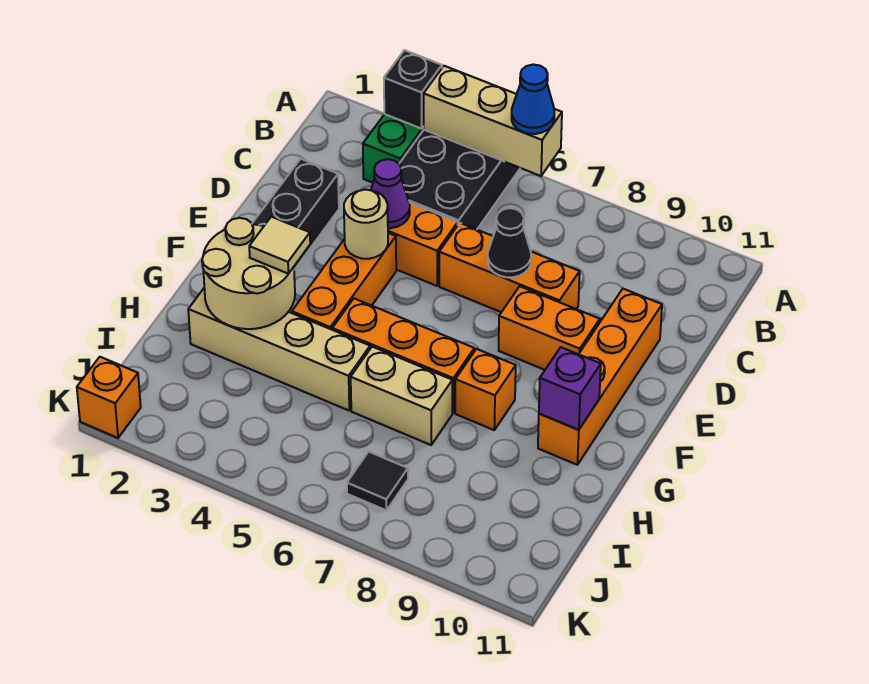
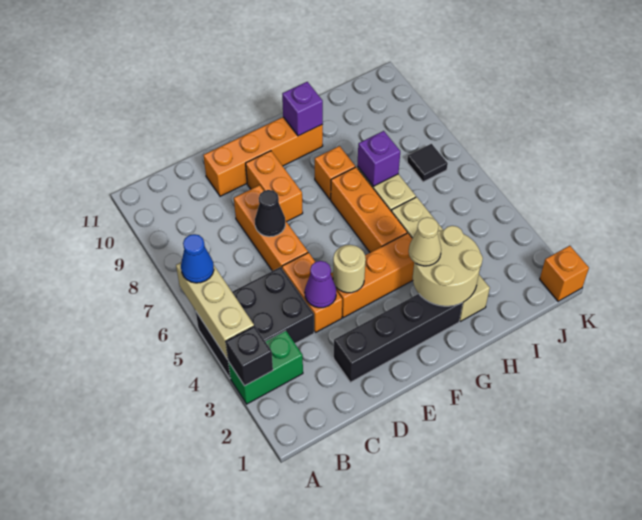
tan tile G3 level 3 -> tan cone G3 level 3
none -> purple brick H7 level 2

